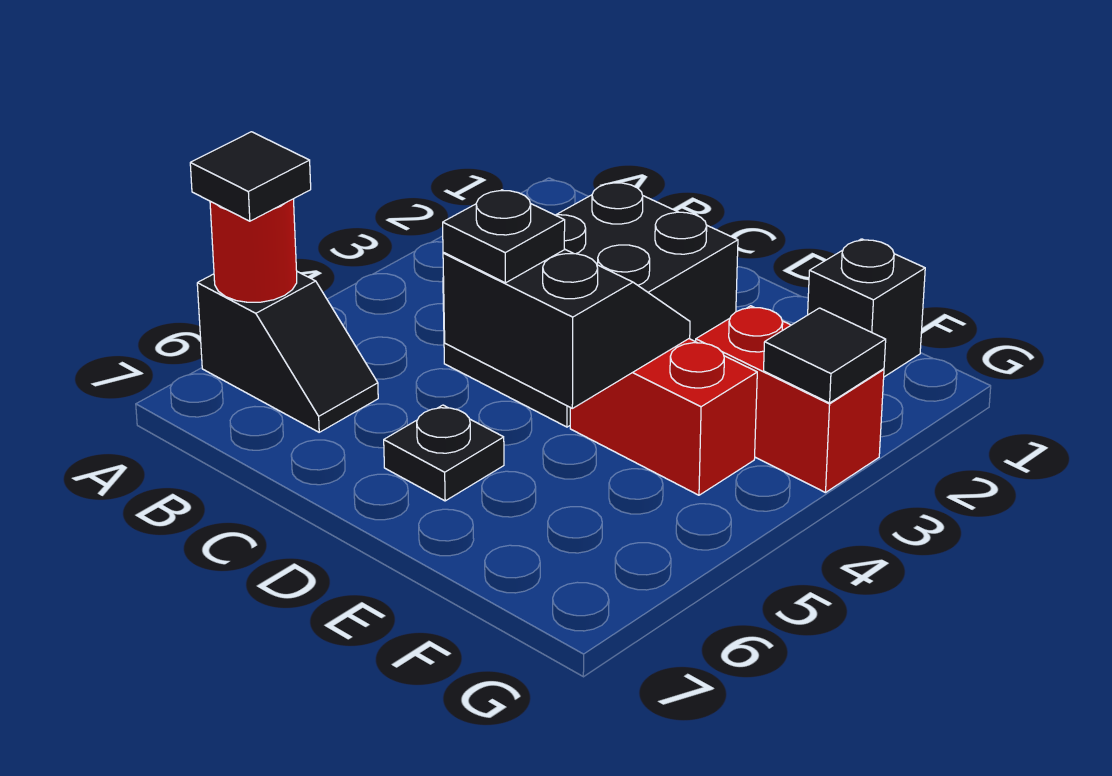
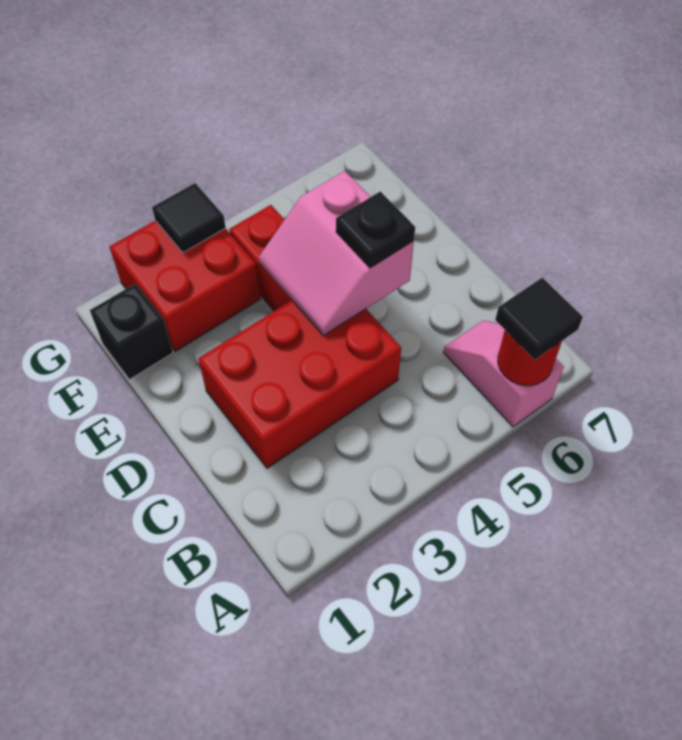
black slope A6:B6 level 1 top A -> pink slope A6:B6 level 1 top A
black brick C2:D4 level 1 -> red brick C2:D4 level 1
black slope D4:E5 level 2 top 5 -> pink slope D4:E5 level 2 top 5
black plate D6 level 1 -> none
red brick F3:G3 level 1 -> red brick F2:G3 level 1

